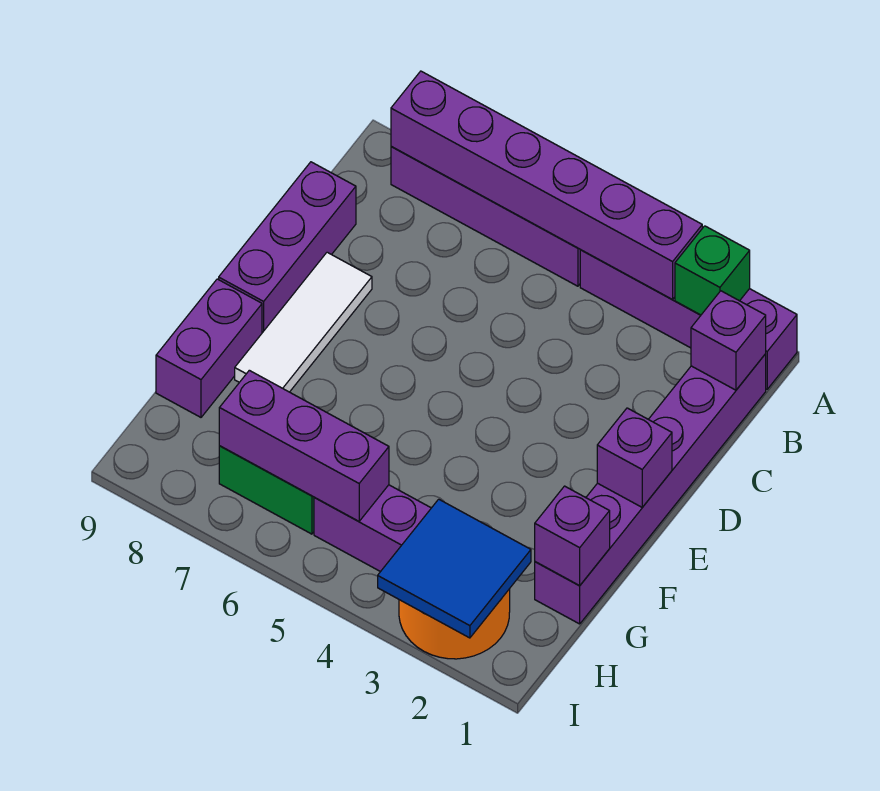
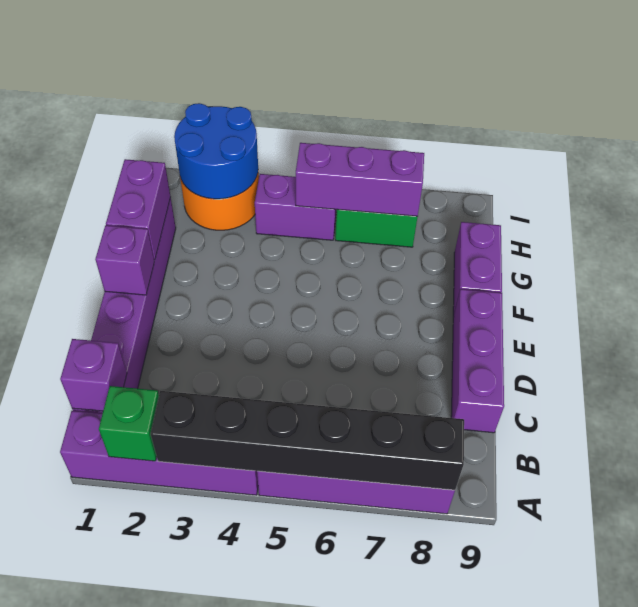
purple brick A3:A8 level 2 -> black brick A3:A8 level 2
white tile D8:F8 level 1 -> none
purple brick G1 level 2 -> purple brick F1:G1 level 2
blue tile H2:I3 level 2 -> blue round brick H2:I3 level 2

